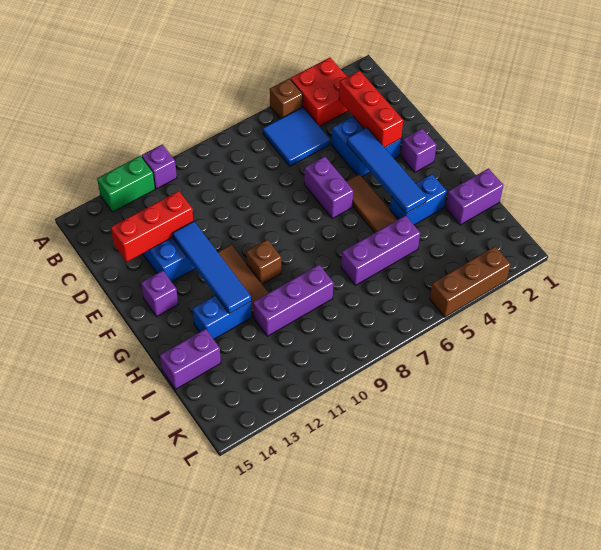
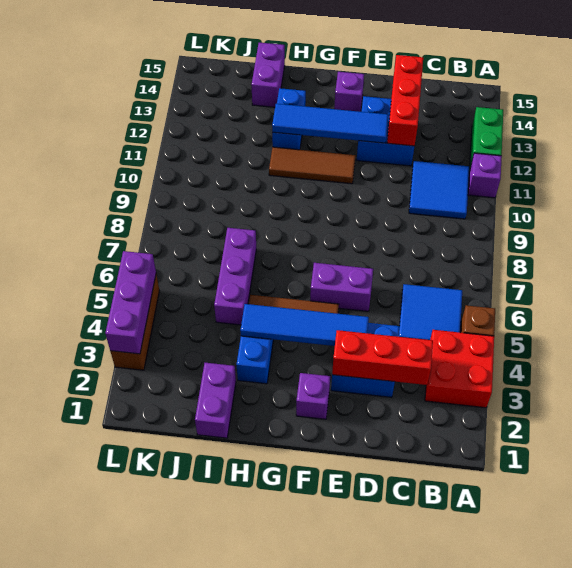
none -> blue tile B10:C11 level 1
brown brick G10 level 1 -> none
purple brick I9:I11 level 1 -> purple brick L3:L5 level 2

